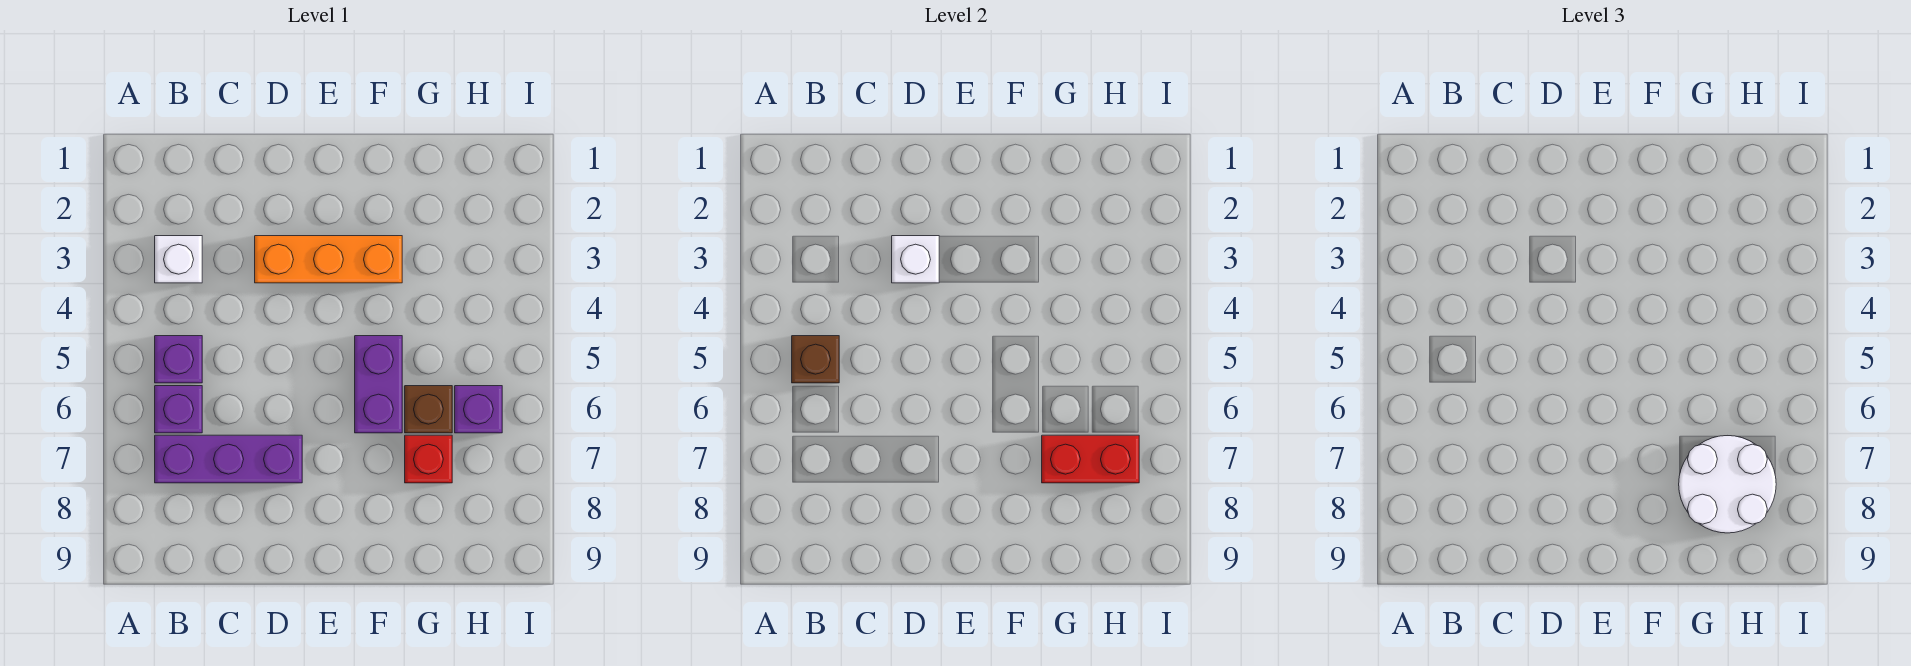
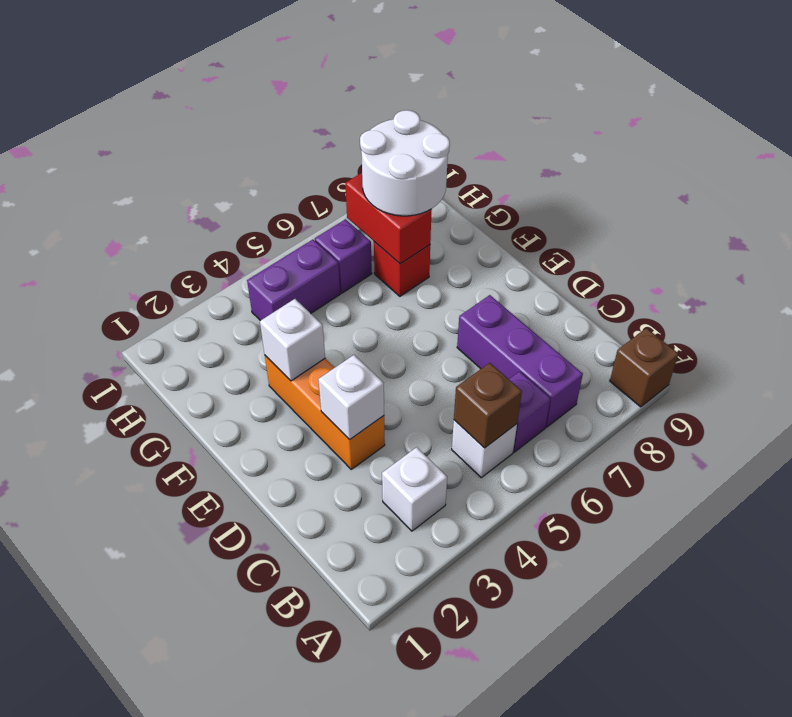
purple brick B5 level 1 -> white brick B5 level 1
none -> white brick F3 level 2
purple brick F5:F6 level 1 -> purple brick H4:H5 level 1
brown brick G6 level 1 -> brown brick A9 level 1

